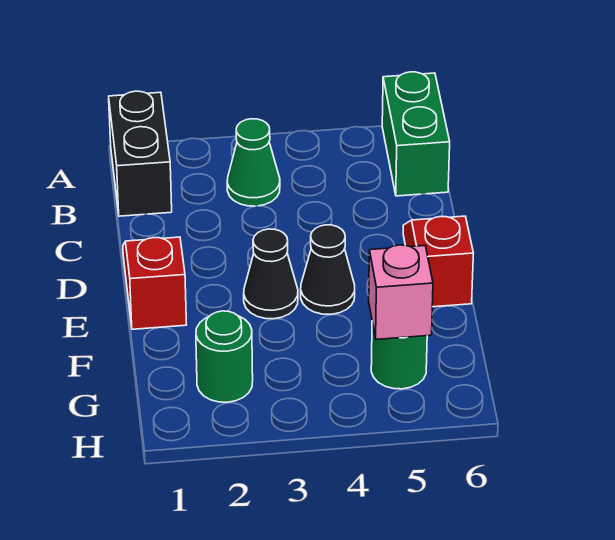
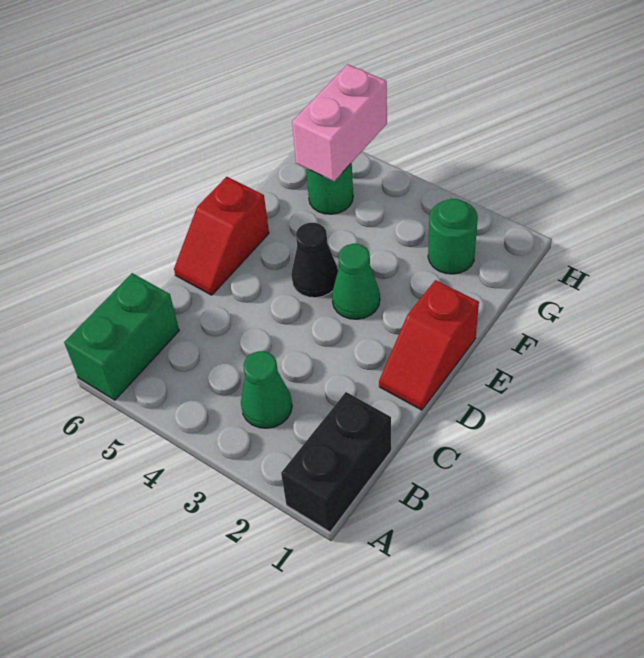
black cone E3 level 1 -> green cone E3 level 1
pink brick G5 level 2 -> pink brick G5:H5 level 2

